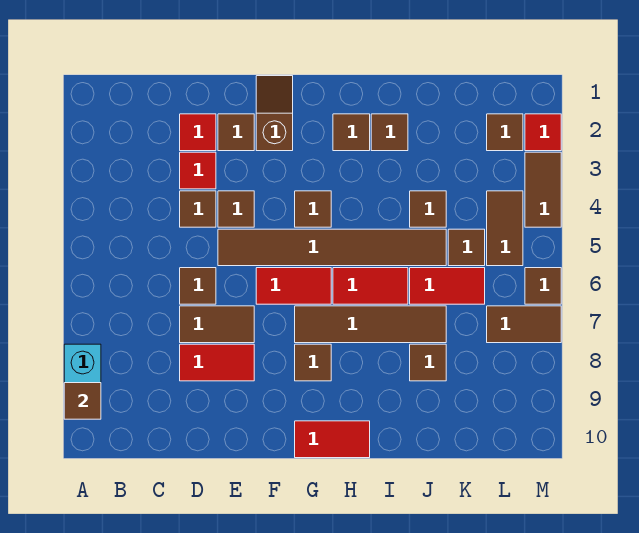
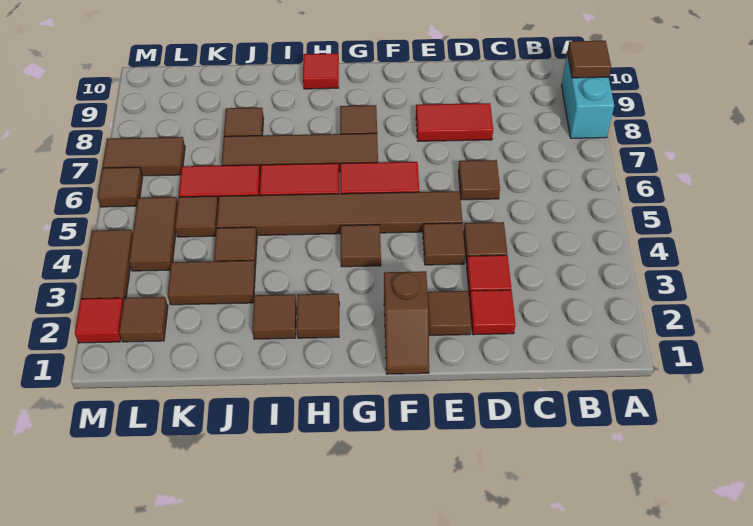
brown tile D7:E7 level 1 -> brown tile J3:K3 level 1
red tile G10:H10 level 1 -> red tile H10 level 1

